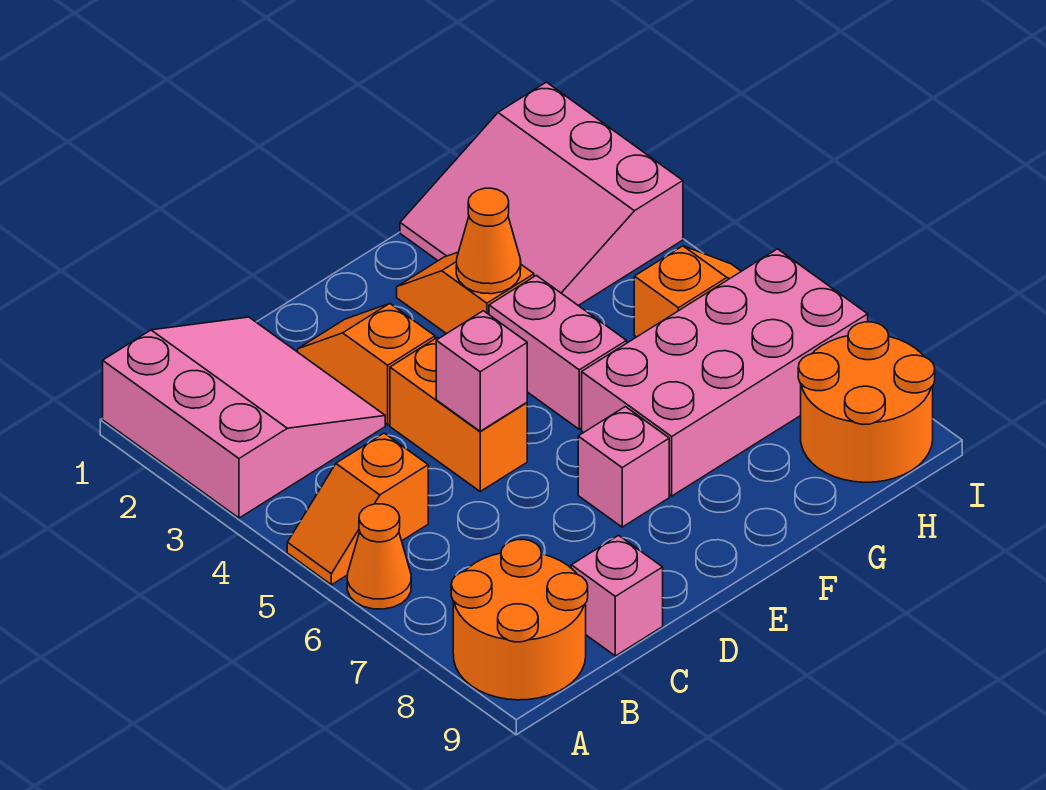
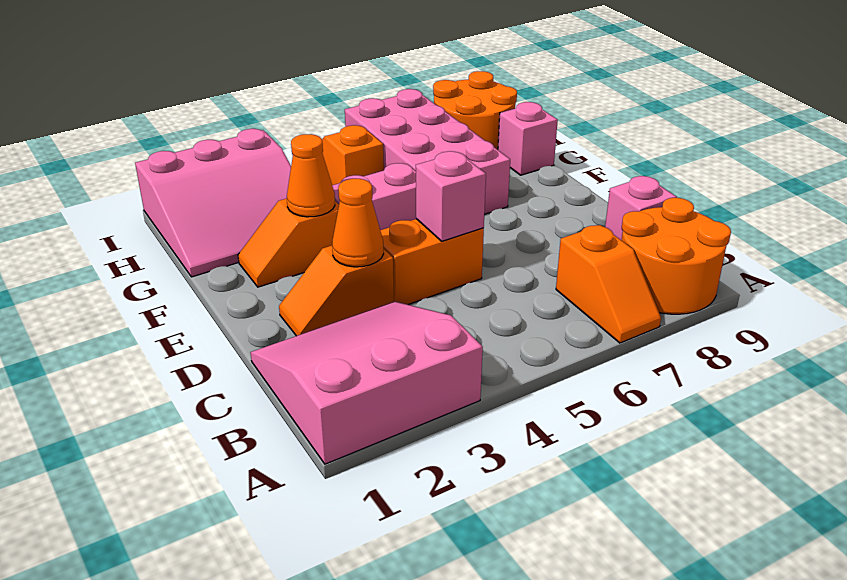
orange slope A5:B5 level 1 top B -> orange slope A7:B7 level 1 top B
orange cone A6 level 1 -> orange cone D3 level 2
pink brick E7 level 1 -> pink brick G9 level 1

